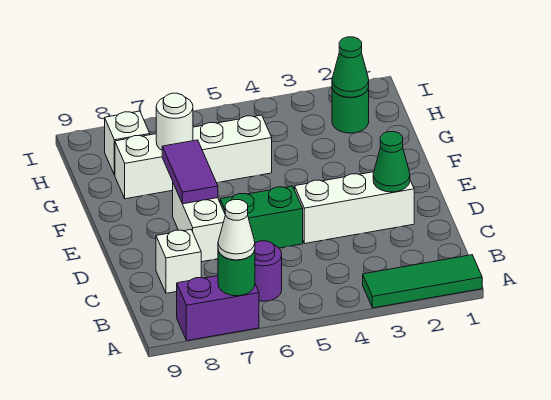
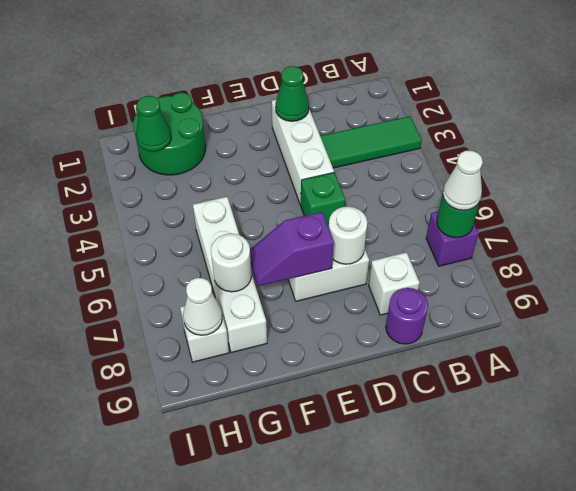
green tile A1:A3 level 1 -> green tile A3:C3 level 1
purple brick A7:A8 level 1 -> purple brick A7 level 1
purple round brick B6 level 1 -> purple round brick C9 level 1
green brick D5:D6 level 1 -> green brick D5 level 1
none -> white round brick D7 level 2
purple tile E7:F7 level 2 -> purple slope E7:F7 level 2 top E
green round brick H2 level 1 -> green round brick G1:H2 level 1
none -> white cone H8 level 2

